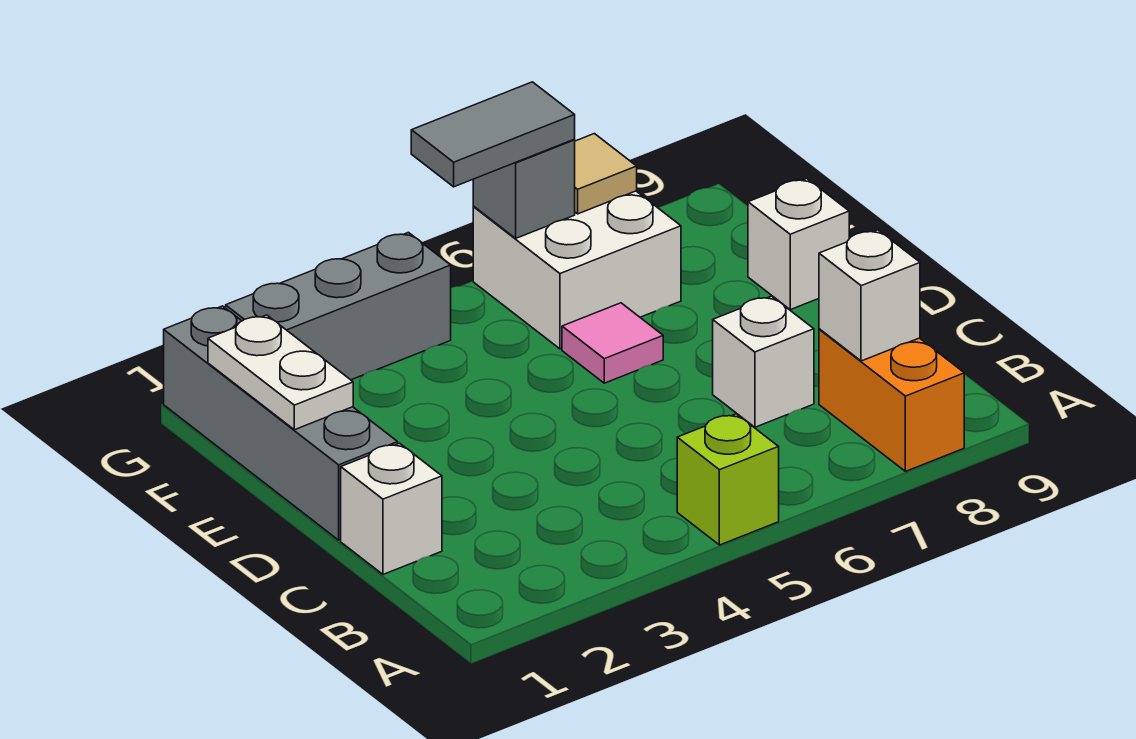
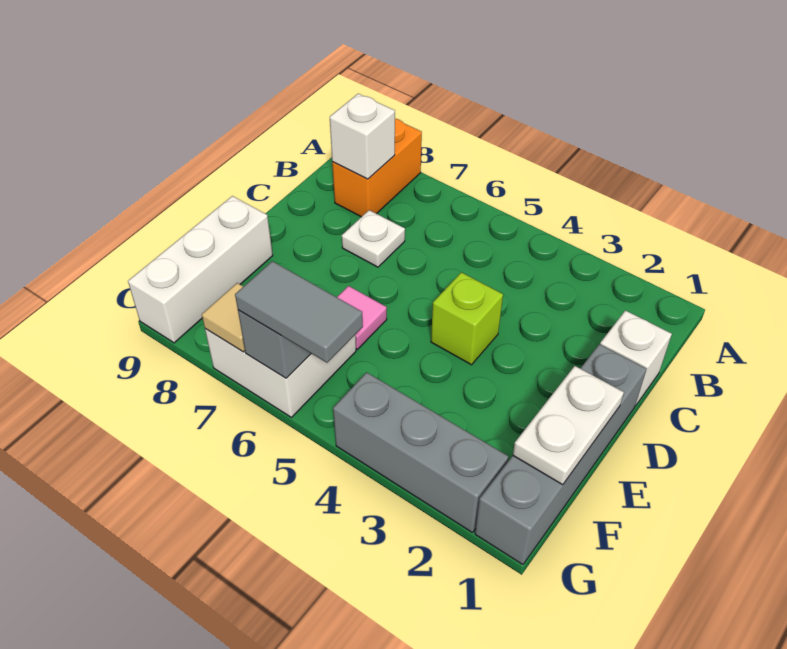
lime brick A5 level 1 -> lime brick D4 level 1
white brick C7 level 1 -> white plate C7 level 1
white brick E9 level 1 -> white brick E9:G9 level 1

